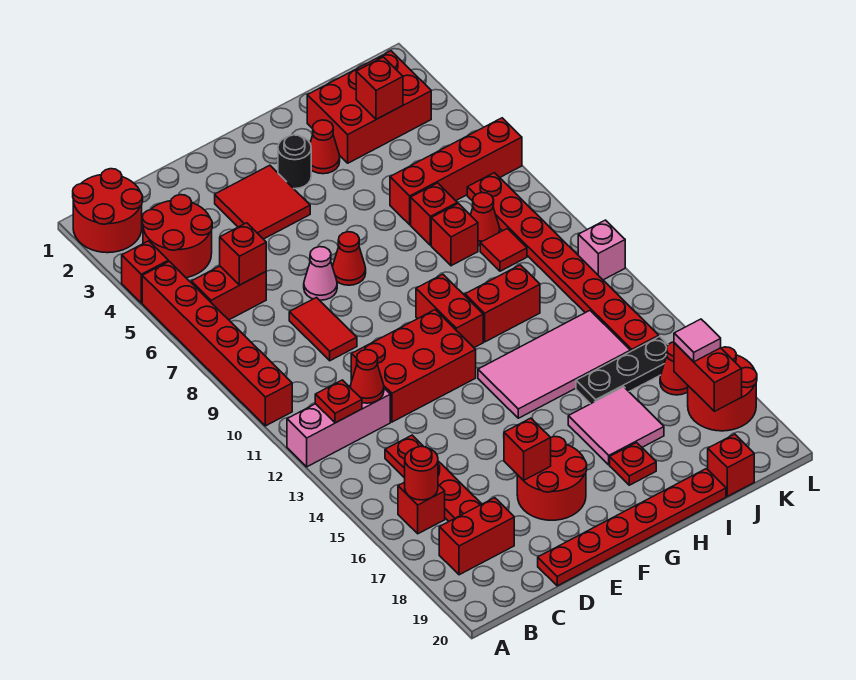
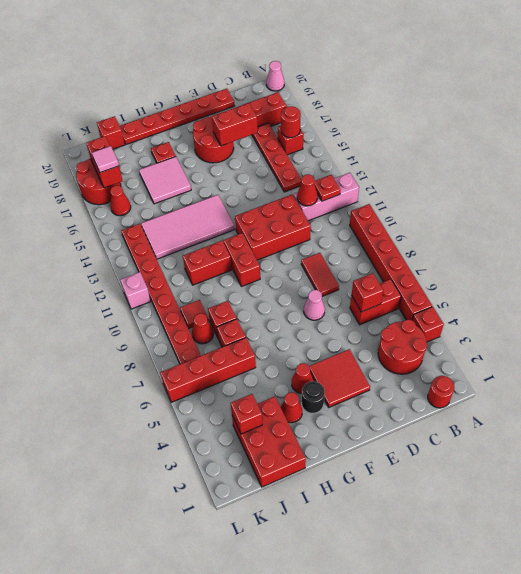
red round brick A1:B2 level 1 -> red round brick B1 level 1
none -> pink cone A20 level 1
red brick E17 level 2 -> red brick D17:E17 level 2
red cone F7 level 1 -> red cone G4 level 1
red brick I2:K3 level 1 -> red brick I1:J3 level 1
black plate I15:K15 level 1 -> none

